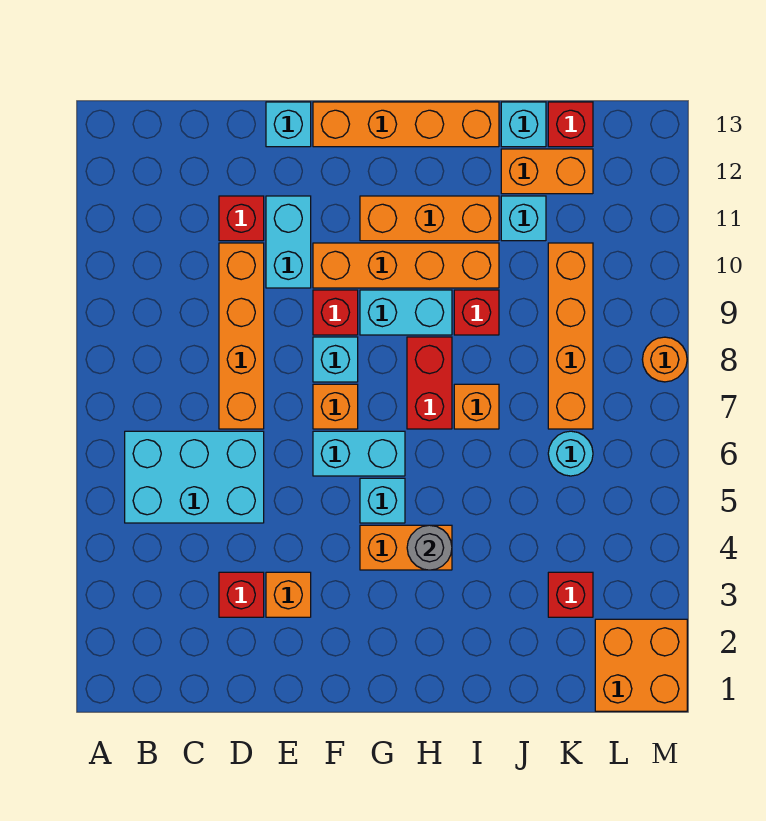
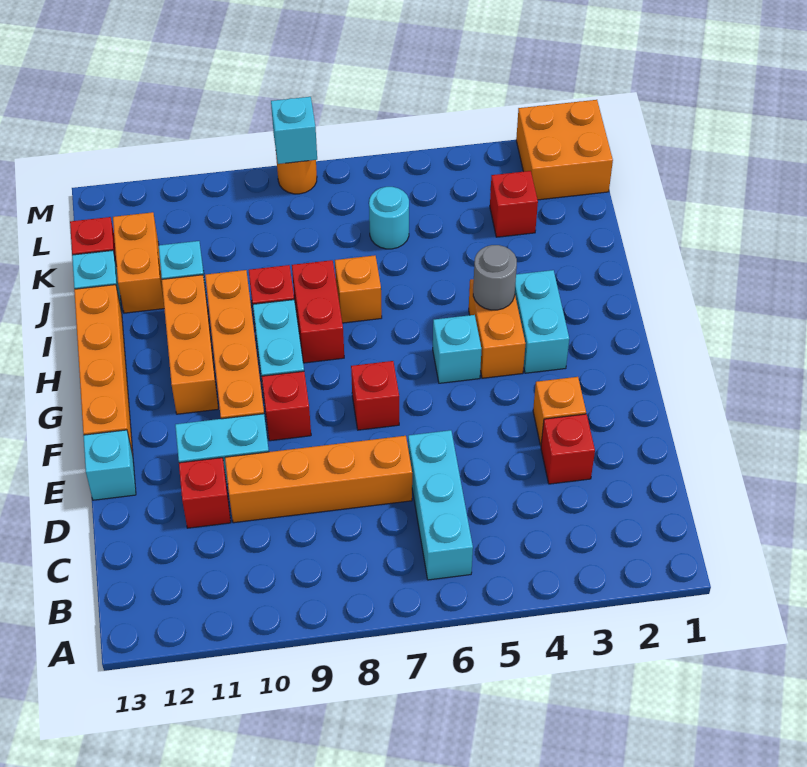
cyan brick B5:D6 level 1 -> cyan brick B6:D6 level 1
cyan brick F6:G6 level 1 -> cyan brick G3:H3 level 1
orange brick F7 level 1 -> red brick F7 level 1
cyan brick F8 level 1 -> cyan brick M8 level 2
red brick H7:H8 level 1 -> red brick H8:I8 level 1
orange brick K7:K10 level 1 -> none

